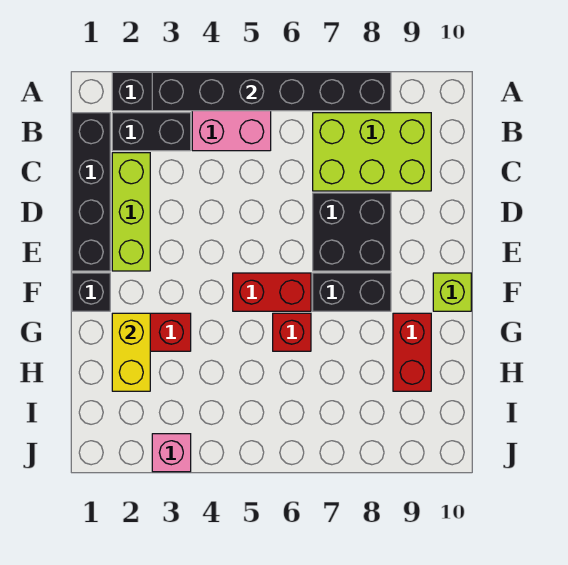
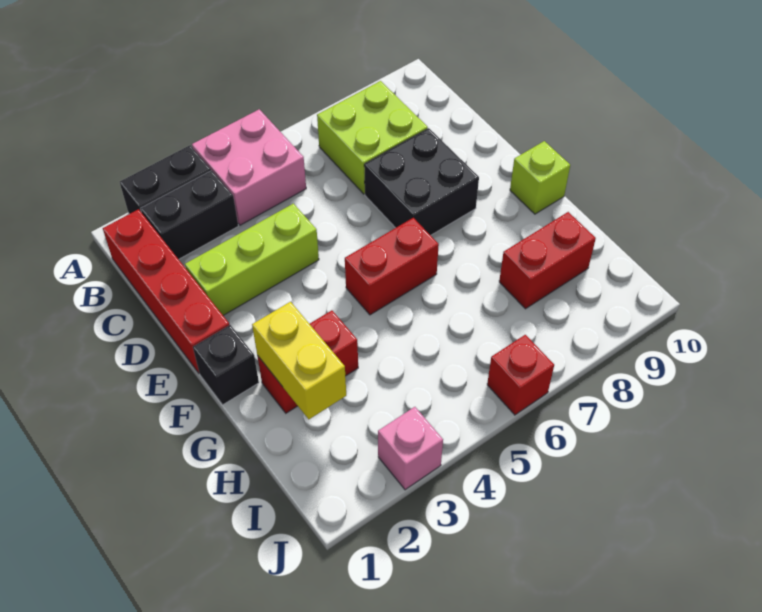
black brick A3:A8 level 2 -> none
black brick B1:E1 level 1 -> red brick B1:E1 level 1
lime brick B7:C9 level 1 -> lime brick B7:C8 level 1
lime brick C2:E2 level 1 -> lime brick D2:D4 level 1
black brick F7:F8 level 1 -> none
red brick G6 level 1 -> red brick J6 level 1
red brick G9:H9 level 1 -> red brick H8:H9 level 1

